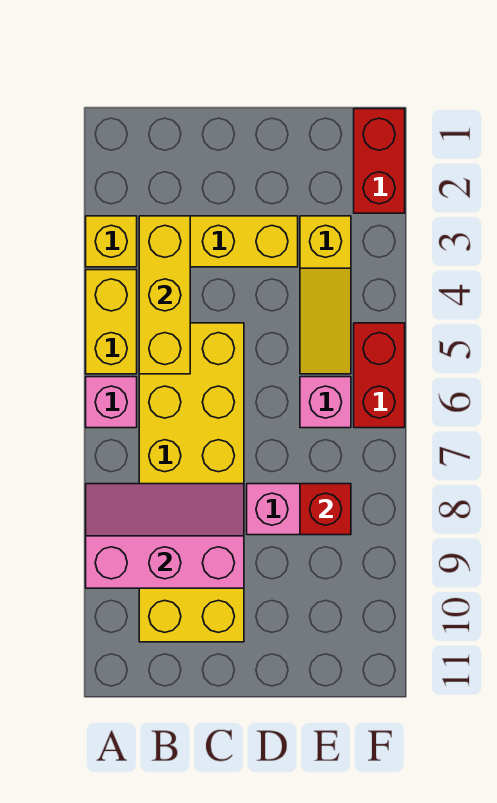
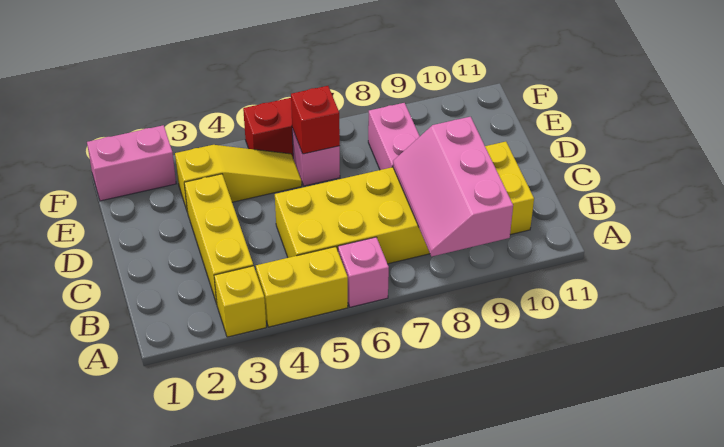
yellow brick B3:B5 level 2 -> none
red brick E8 level 2 -> red brick E6 level 2
red brick F1:F2 level 1 -> pink brick F1:F2 level 1

